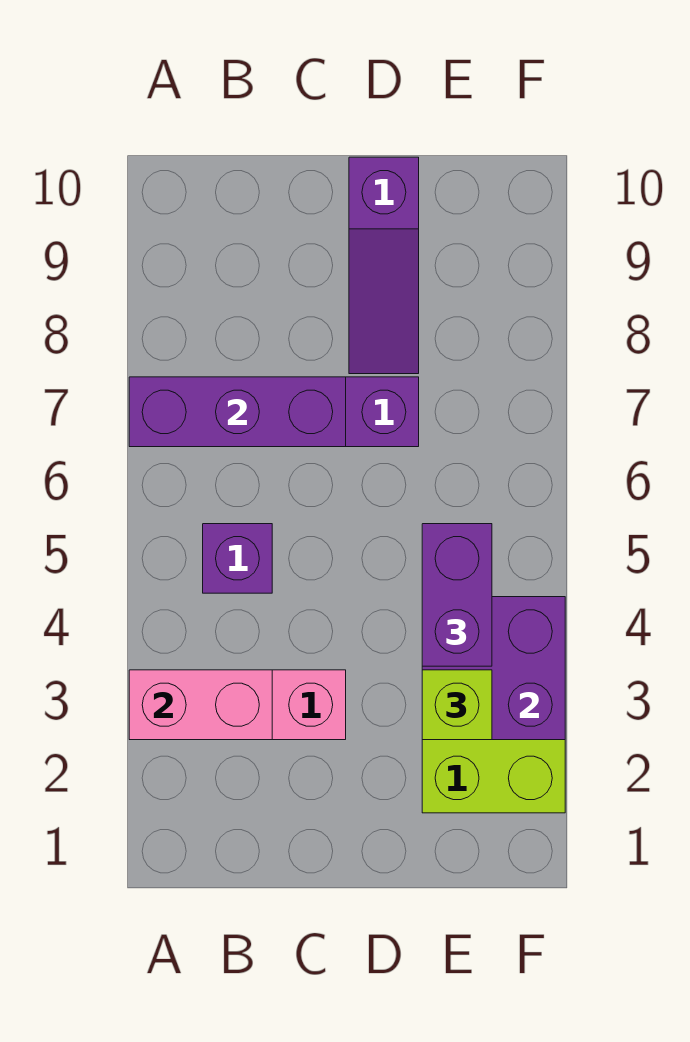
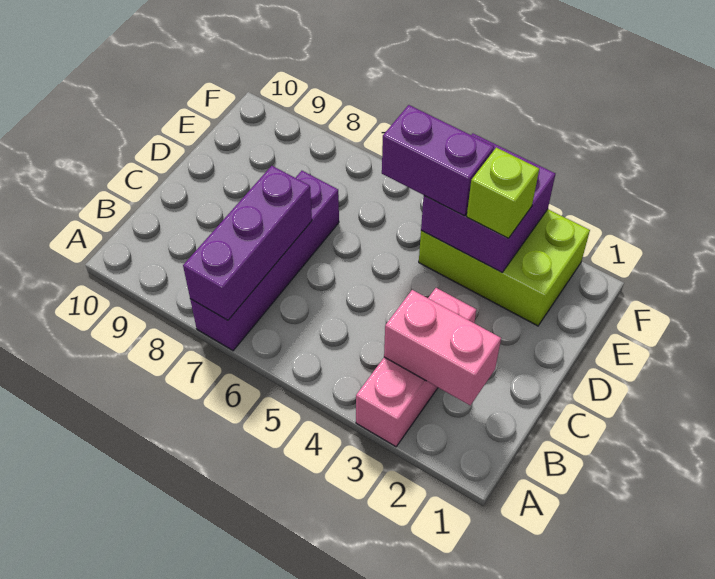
pink brick A3:B3 level 2 -> pink brick B2:B3 level 2
purple brick B5 level 1 -> none
purple slope D8:D10 level 1 top 10 -> none

